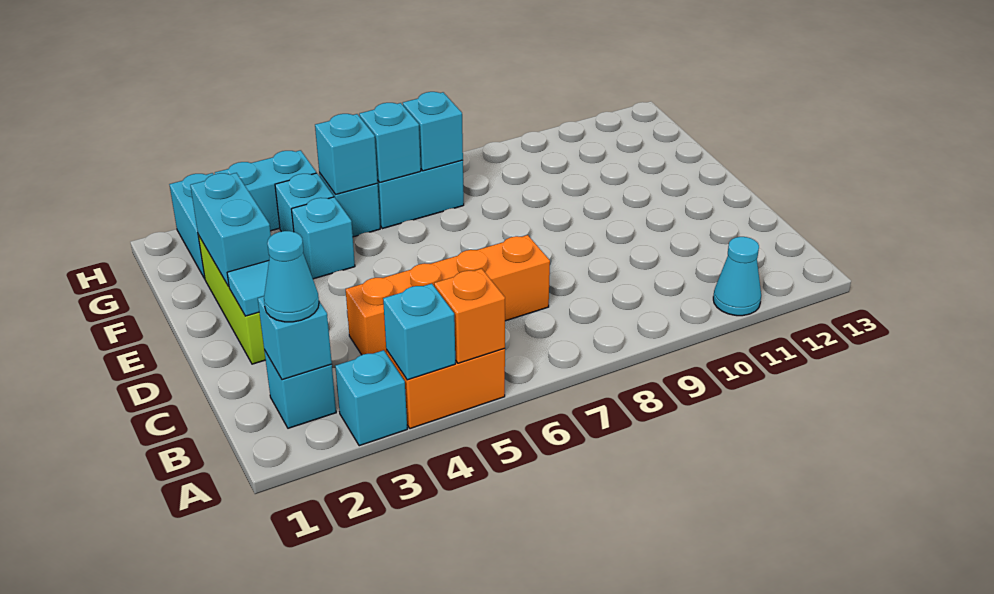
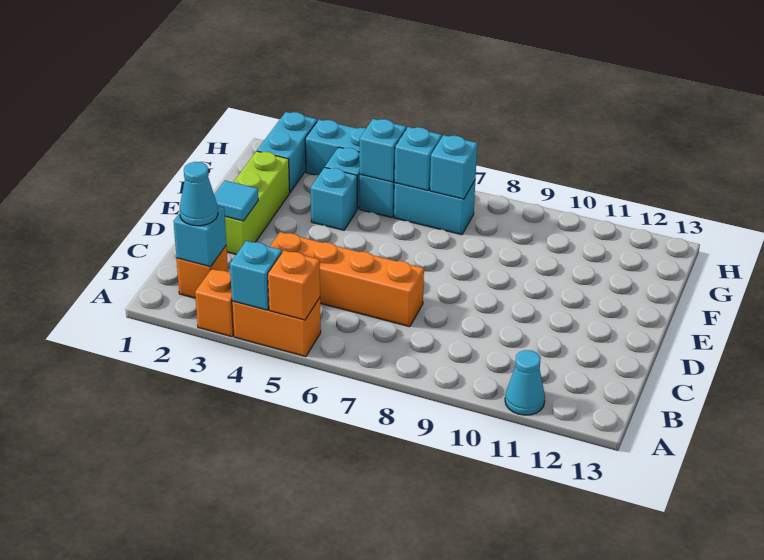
cyan brick A3 level 1 -> orange brick A3 level 1
cyan brick B2 level 1 -> orange brick B2 level 1
cyan brick E2:F2 level 2 -> none

